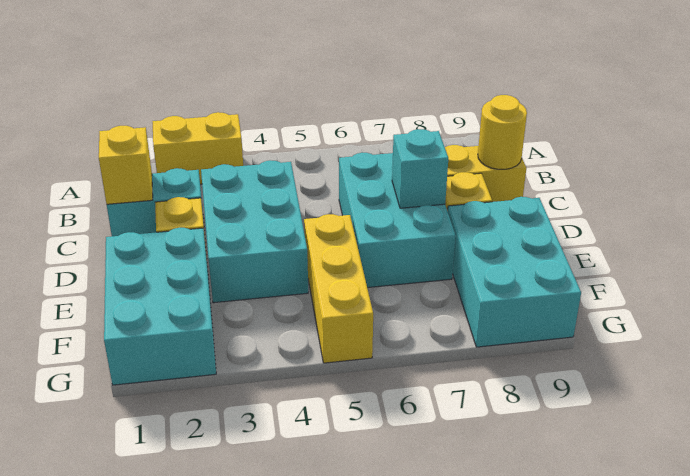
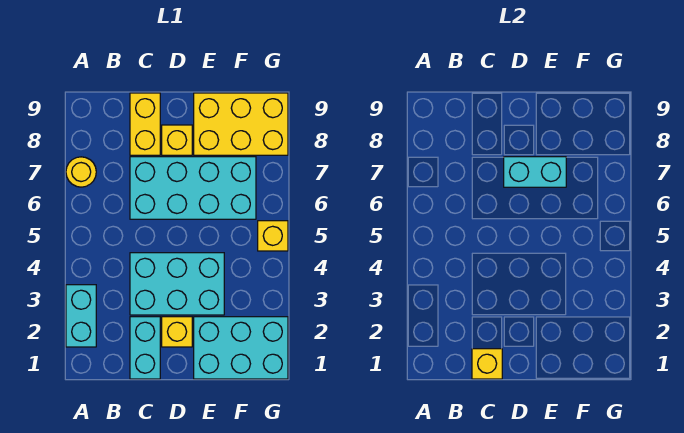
yellow brick A2:A3 level 1 -> cyan brick A2:A3 level 1
cyan brick C6:E7 level 1 -> cyan brick C6:F7 level 1
yellow round brick C9 level 2 -> yellow round brick A7 level 1
cyan brick D7 level 2 -> cyan brick D7:E7 level 2
yellow brick E5:G5 level 1 -> yellow brick G5 level 1
cyan brick E8:G9 level 1 -> yellow brick E8:G9 level 1

